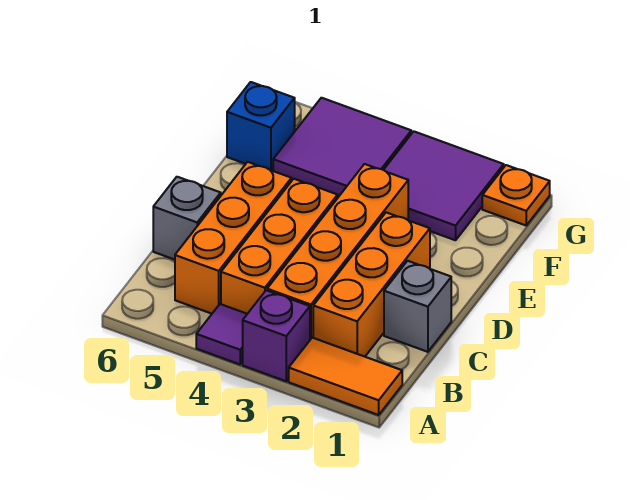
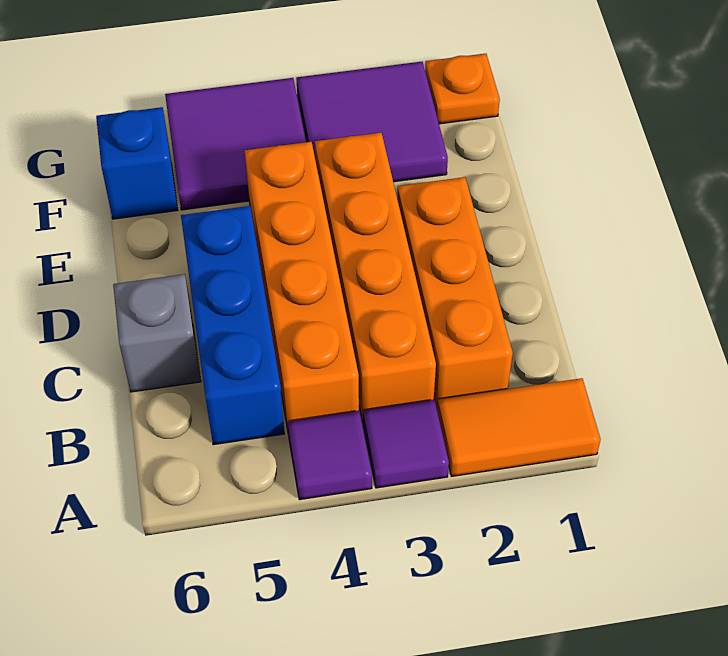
purple brick A3 level 1 -> purple tile A3 level 1
orange brick B4:D4 level 1 -> orange brick B4:E4 level 1
orange brick B5:D5 level 1 -> blue brick B5:D5 level 1
grey brick C1 level 1 -> none

